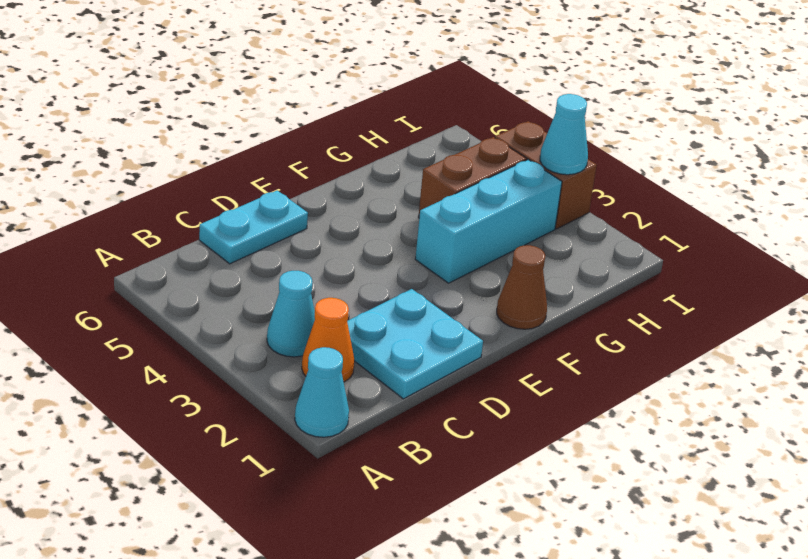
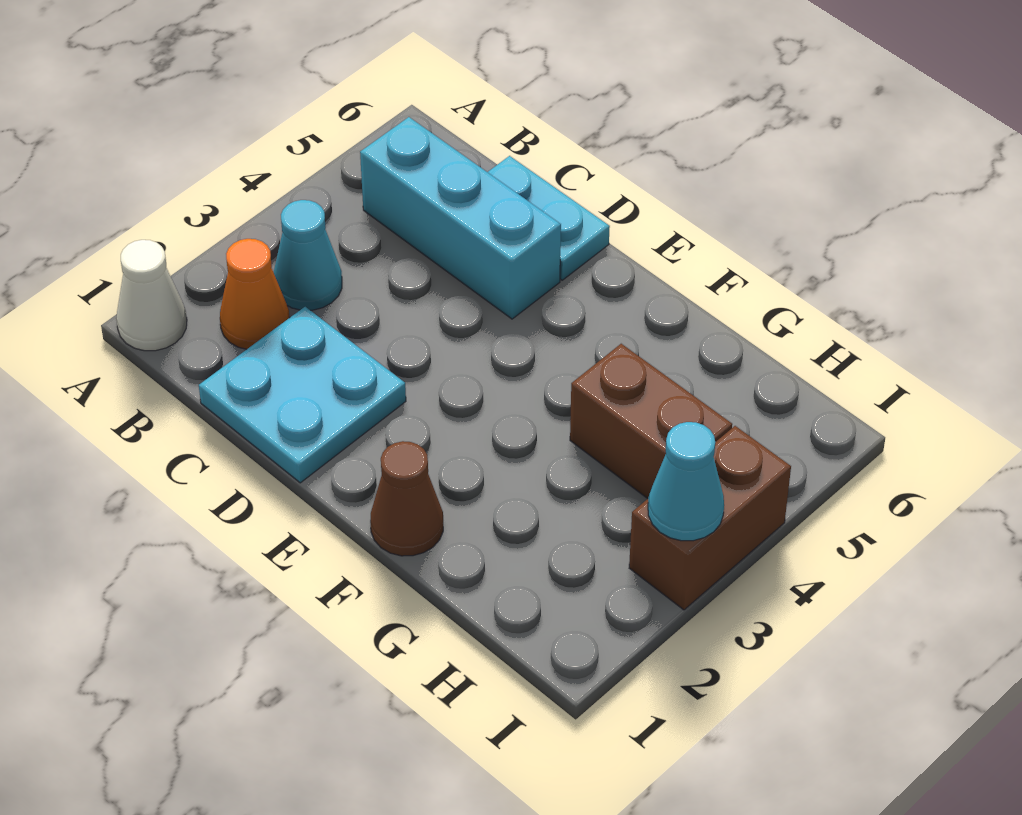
cyan cone A1 level 1 -> white cone A1 level 1
cyan brick F3:H3 level 1 -> cyan brick B5:D5 level 1

